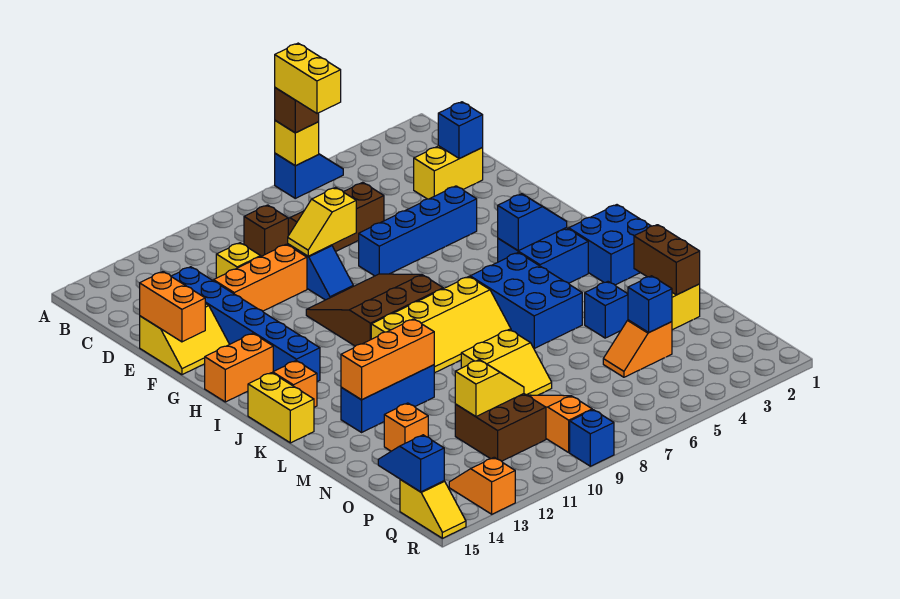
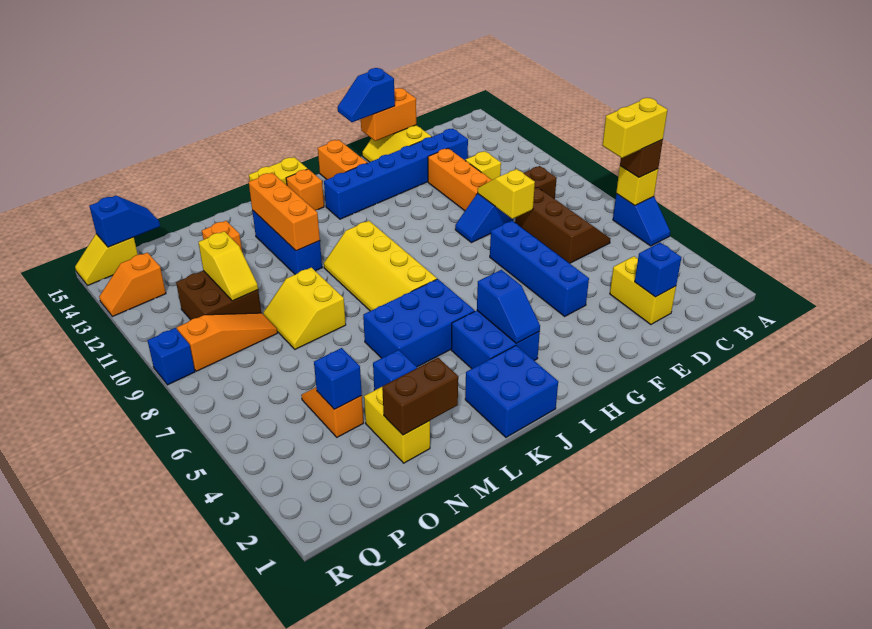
none -> blue slope F15:G15 level 3 top F
brown slope G8:I10 level 1 top I -> none
orange slope Q13:R13 level 1 top R -> orange slope Q13:R13 level 1 top Q

